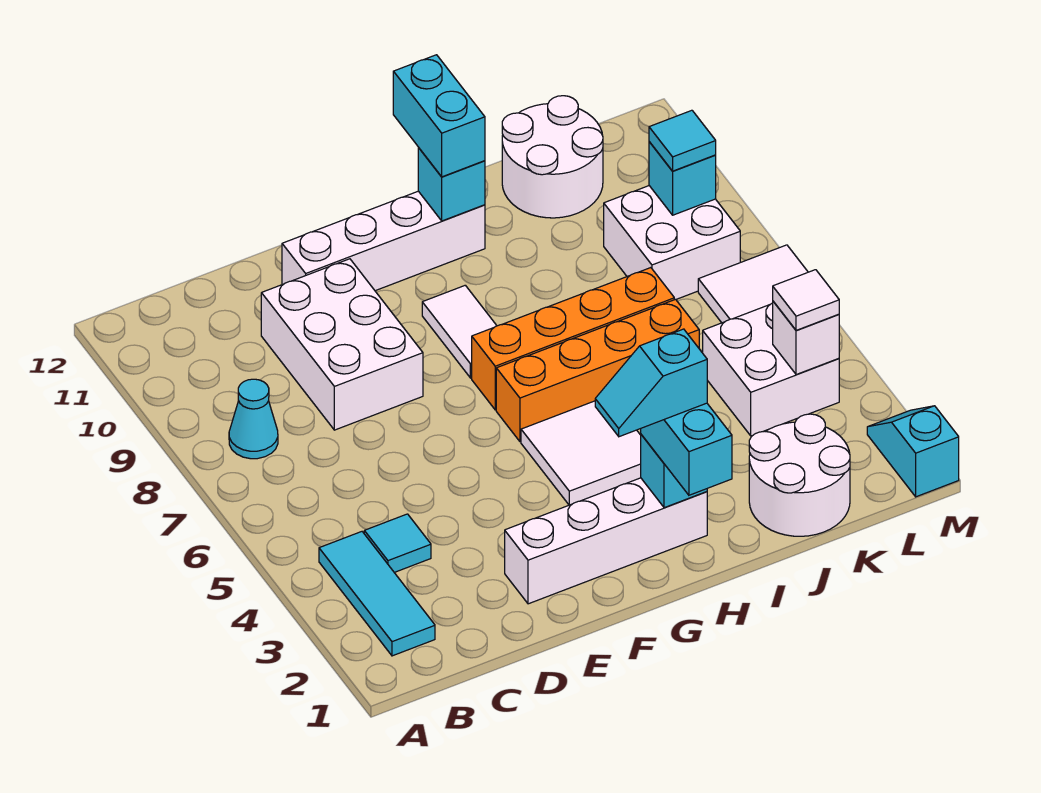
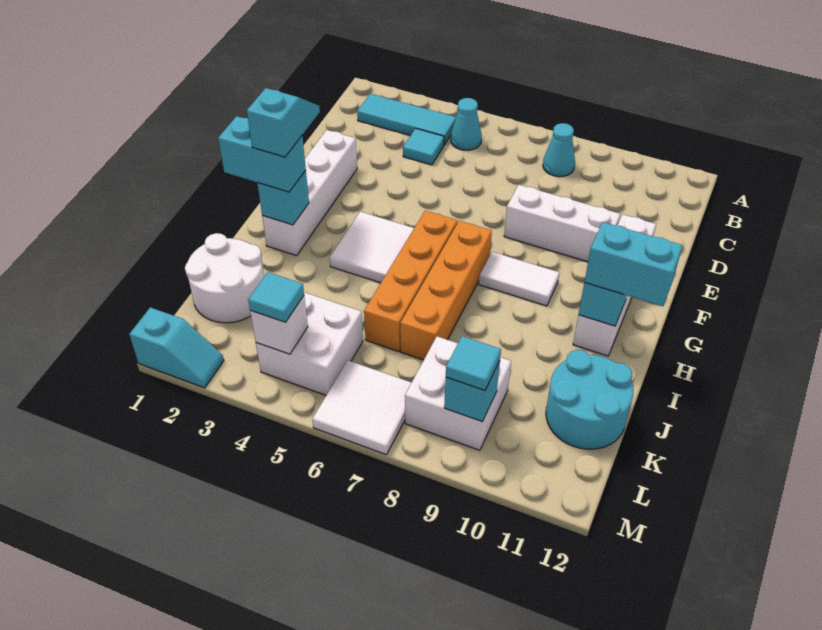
none -> cyan cone B5 level 1
white brick D8:E10 level 1 -> white brick E8:E10 level 1
white round brick J11:K12 level 1 -> cyan round brick J11:K12 level 1
white tile L4 level 3 -> cyan tile L4 level 3

